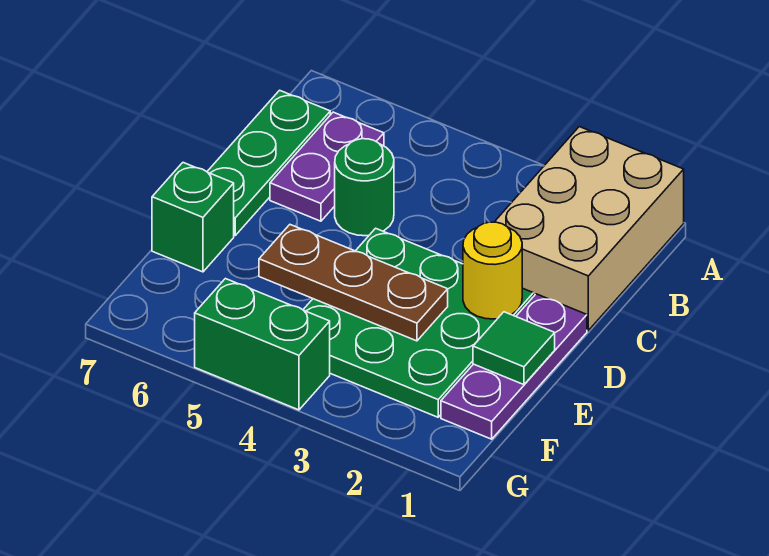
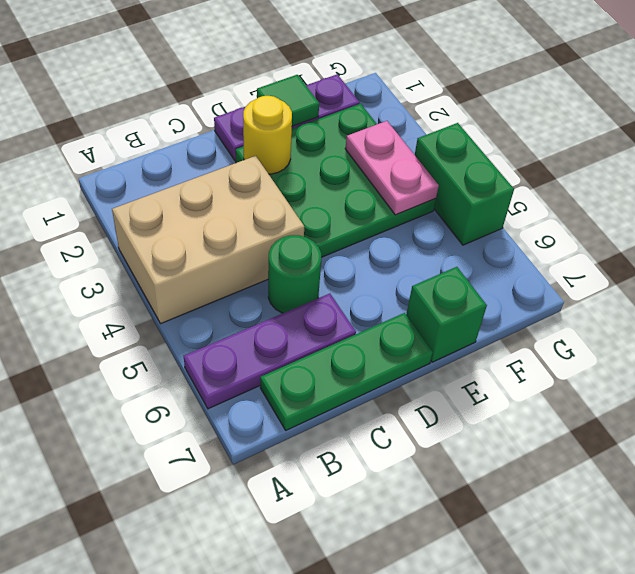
tan brick A1:C2 level 1 -> tan brick A3:C4 level 1
purple plate B6:C6 level 1 -> purple plate A6:C6 level 1
brown plate E3:E5 level 2 -> none
none -> pink plate F3:F4 level 2

